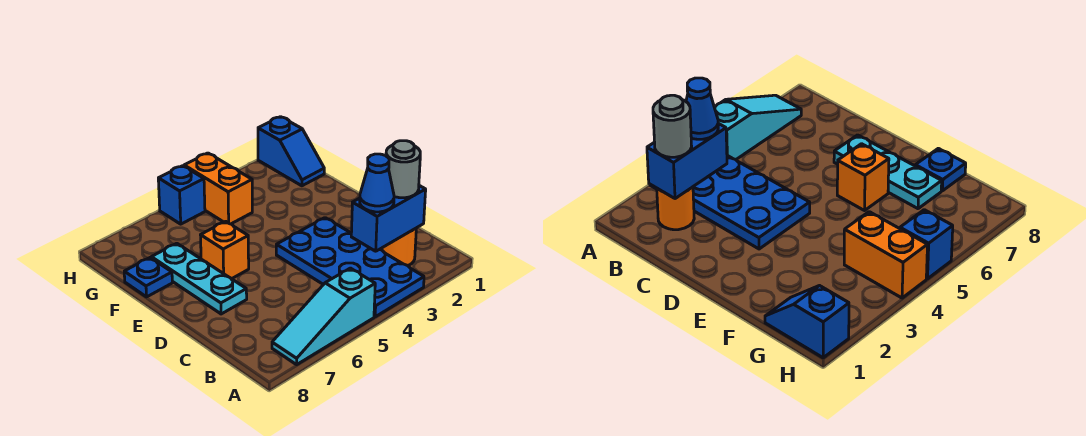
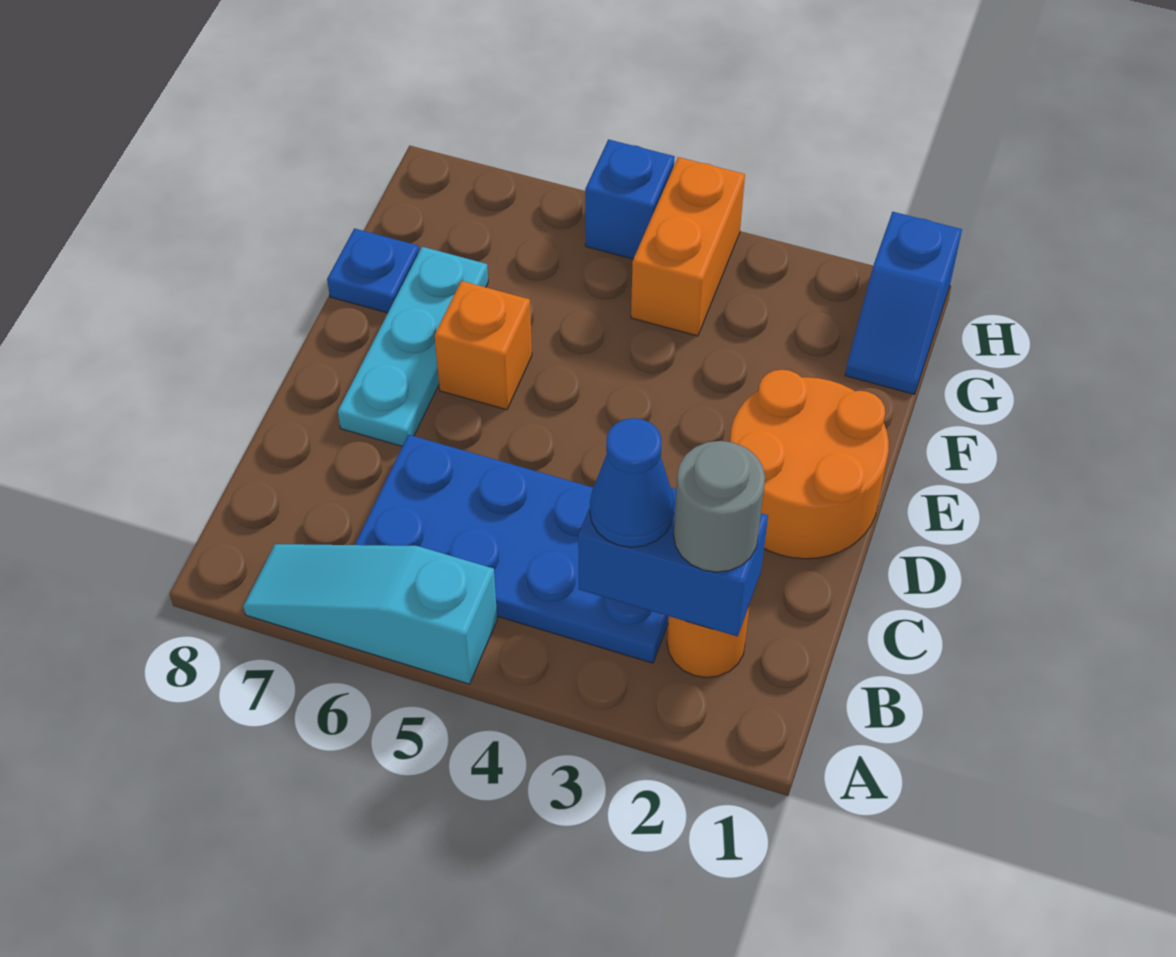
blue plate A3:D4 level 1 -> blue plate B3:C6 level 1
none -> orange round brick D1:E2 level 1

